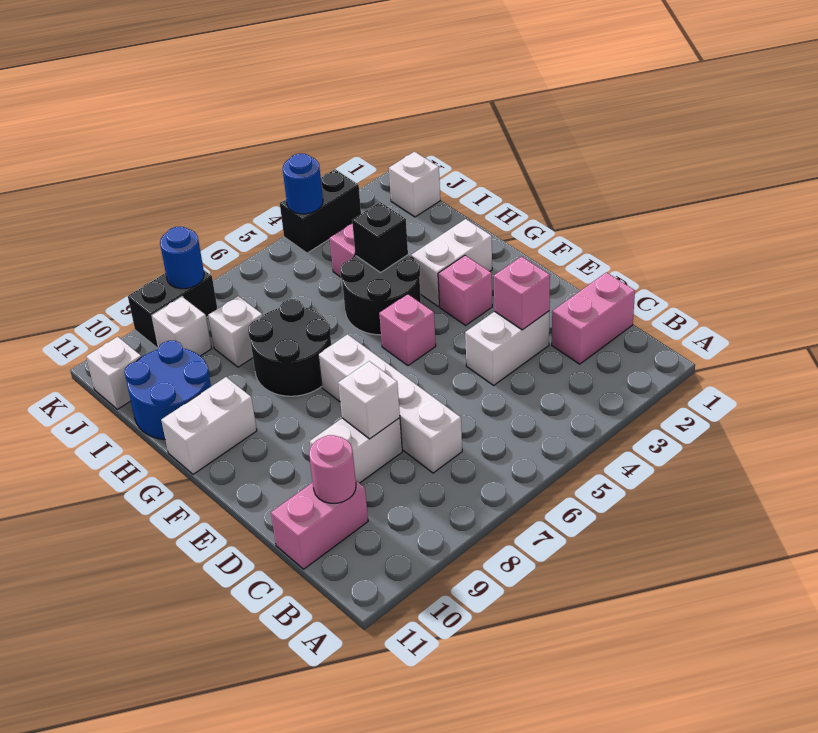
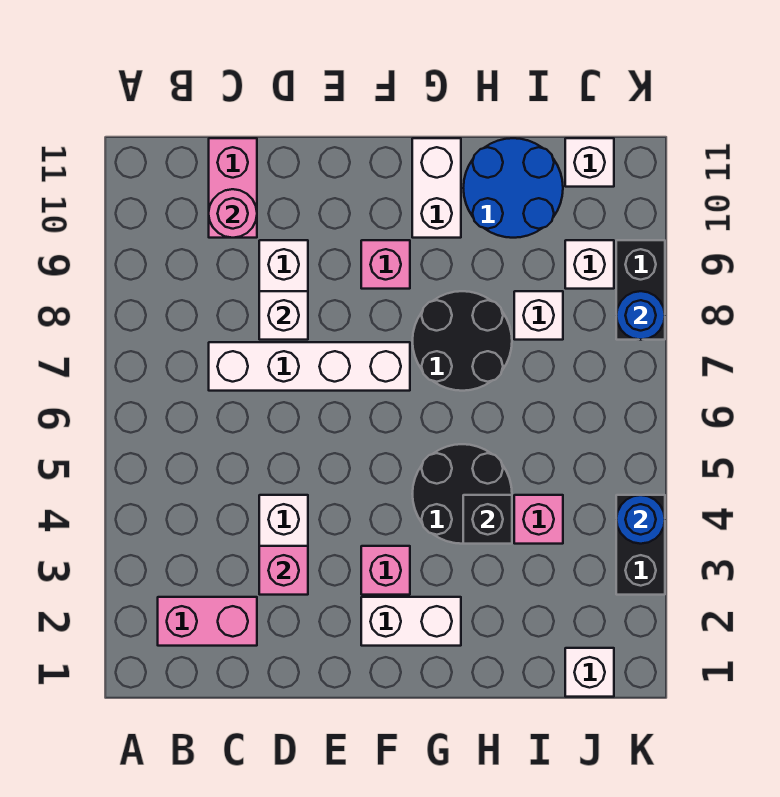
pink brick C1:C2 level 1 -> pink brick B2:C2 level 1
pink brick F5 level 1 -> pink brick F9 level 1
white brick G2:G3 level 1 -> white brick F2:G2 level 1

